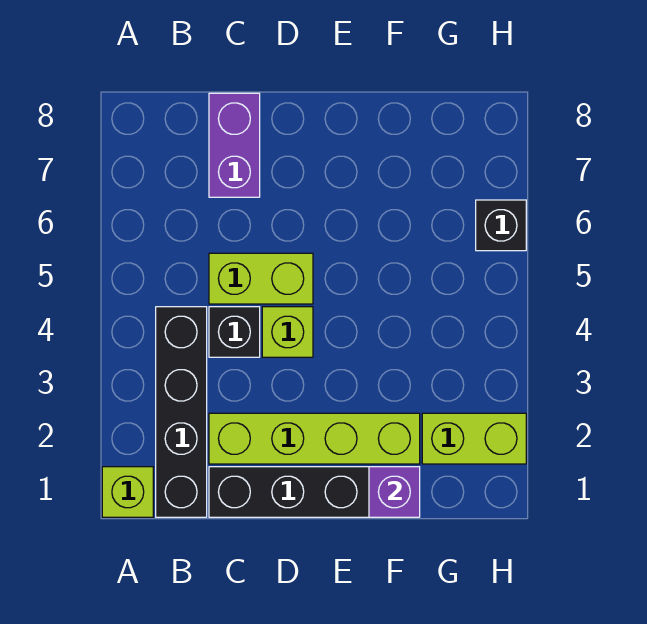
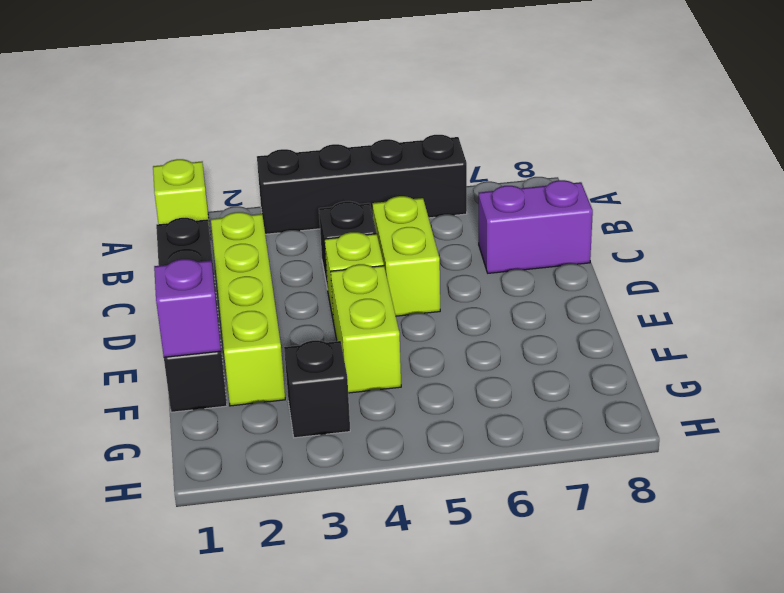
black brick B1:B4 level 1 -> black brick A3:A6 level 1
lime brick G2:H2 level 1 -> lime brick E4:F4 level 1
black brick H6 level 1 -> black brick G3 level 1

